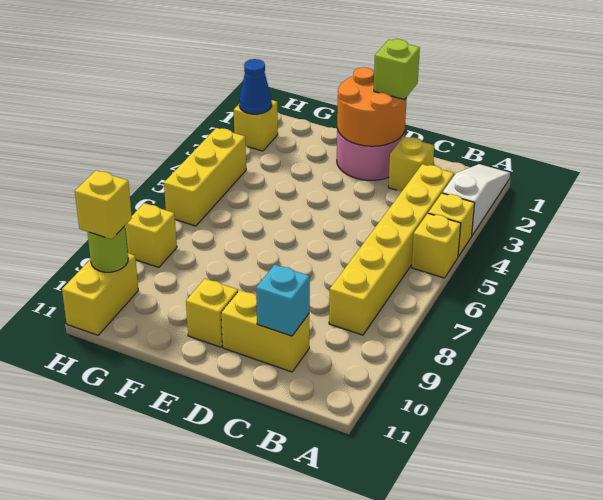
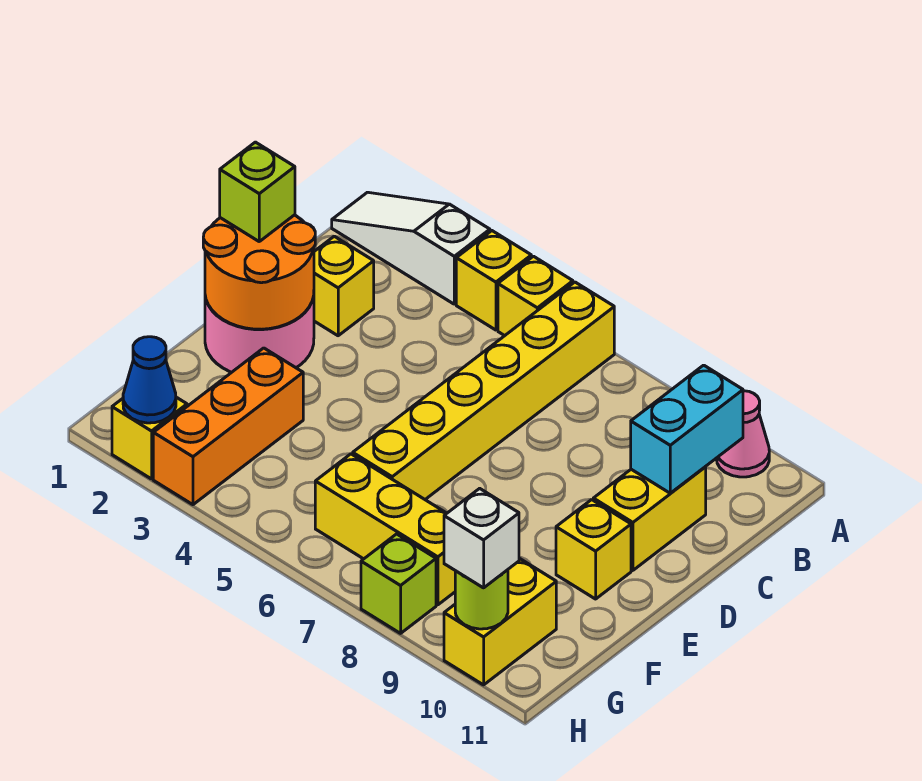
none -> pink cone A10 level 1
yellow brick B3:B8 level 1 -> yellow brick A6:F6 level 1
cyan brick C10 level 2 -> cyan brick B10:C10 level 2
none -> orange brick F3:H3 level 1
yellow brick H4:H6 level 1 -> yellow brick G6:G8 level 1
yellow brick H8 level 1 -> lime brick H8 level 1
yellow brick H10:H11 level 1 -> yellow brick G10:H10 level 1
yellow brick H10 level 3 -> white brick H10 level 3

